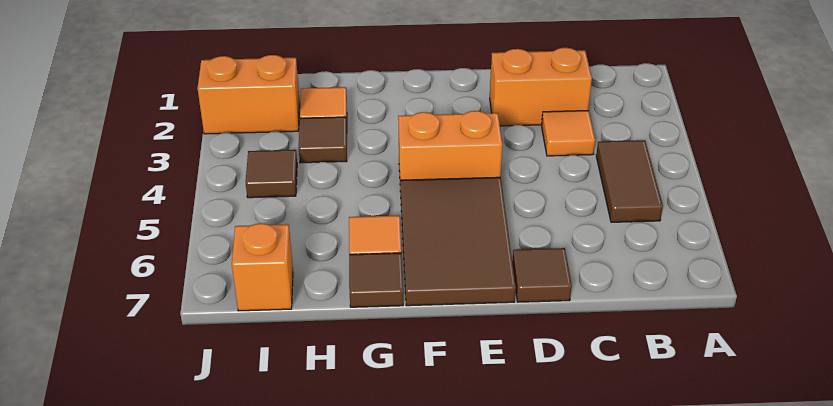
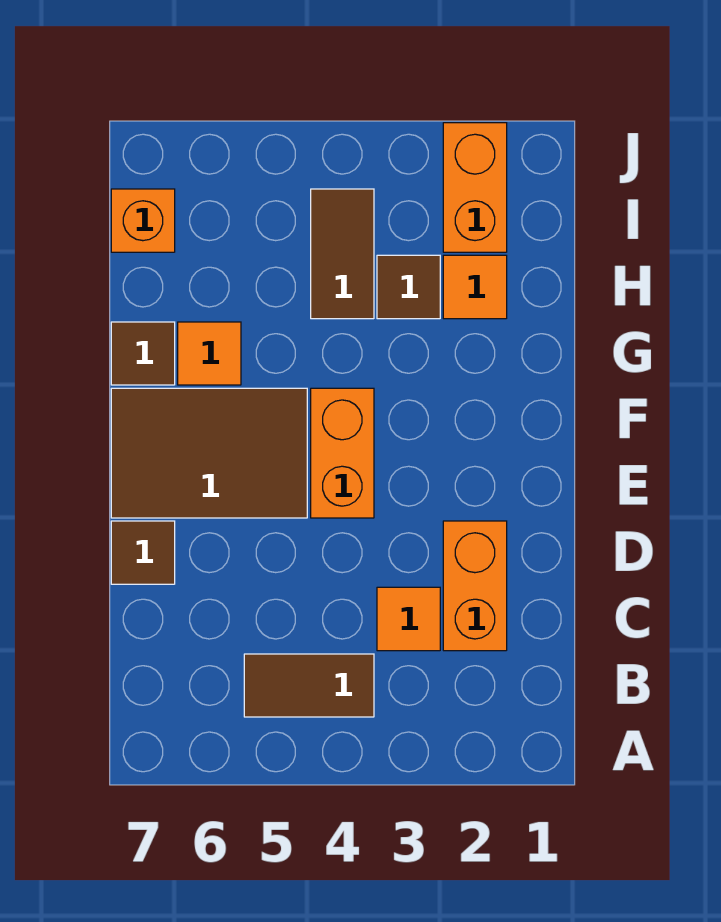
brown tile I4 level 1 -> brown tile H4:I4 level 1

